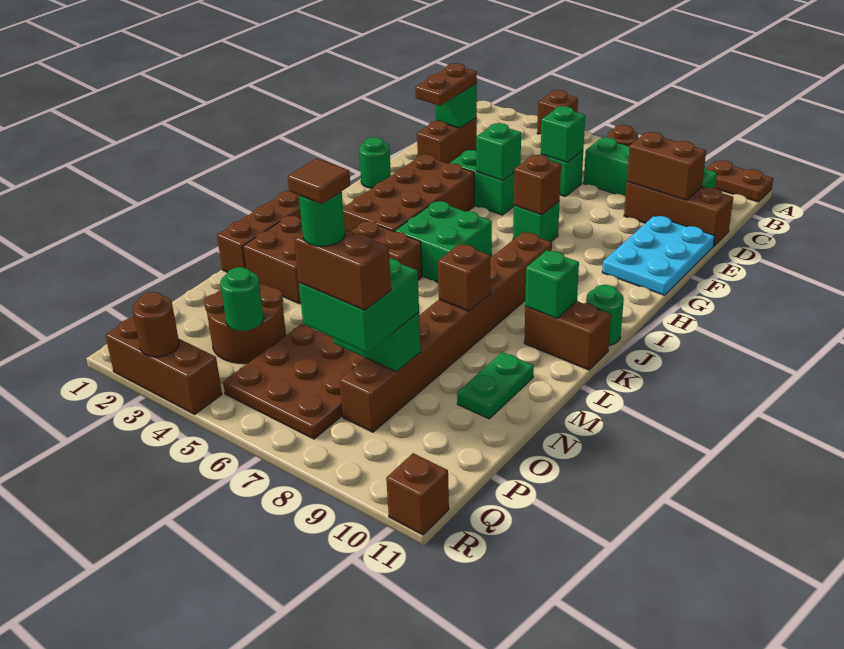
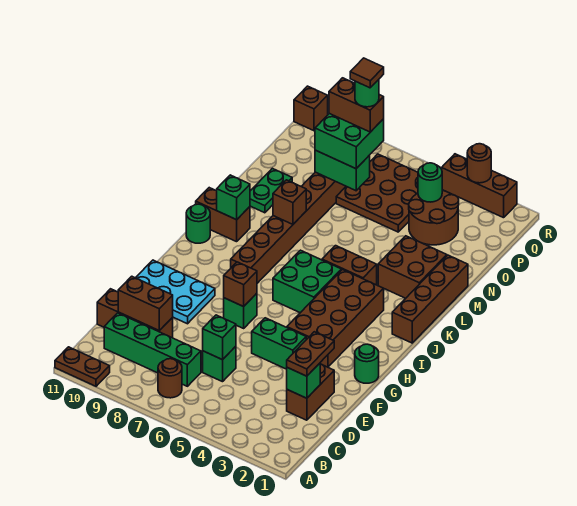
brown brick A4 level 1 -> none
cyan plate E10:G11 level 1 -> cyan plate F9:G11 level 1
green brick F5 level 2 -> none

